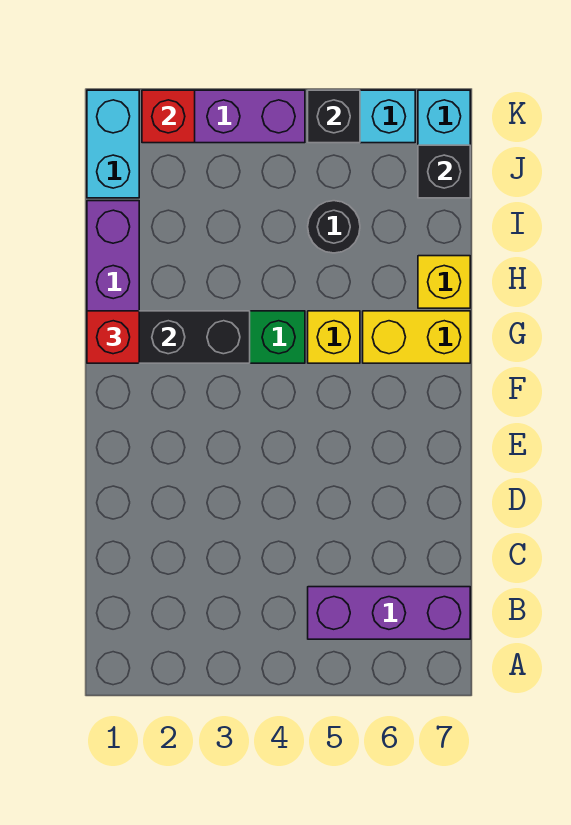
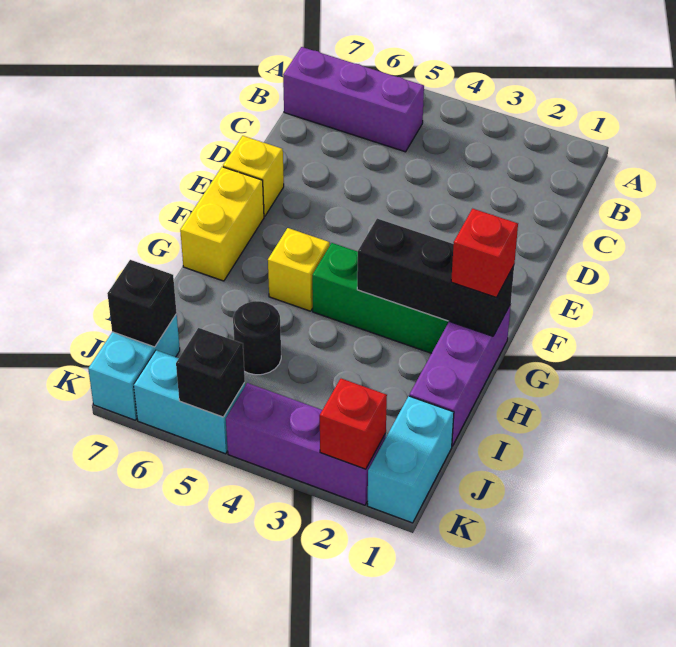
yellow brick G6:G7 level 1 -> yellow brick F7:G7 level 1
yellow brick H7 level 1 -> yellow brick E7 level 1

